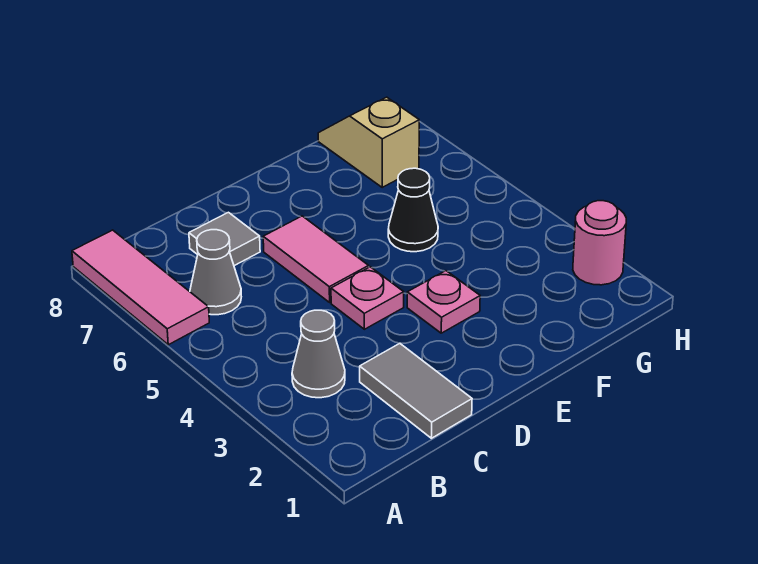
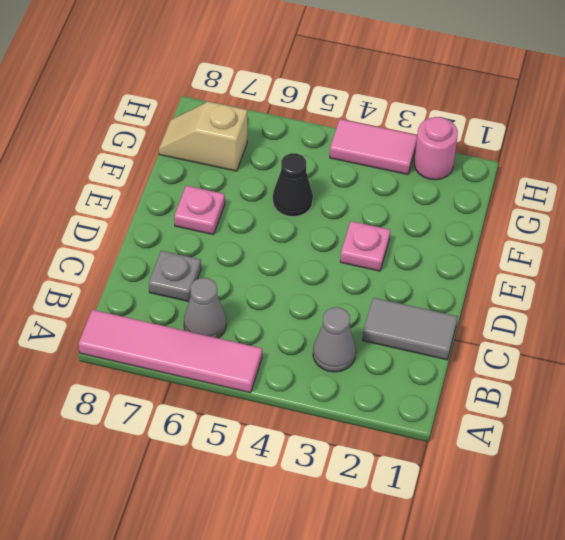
pink tile A6:A8 level 1 -> pink tile A5:A8 level 1
grey tile C7 level 1 -> grey plate C7 level 1
pink plate D4 level 1 -> pink plate E7 level 1
pink tile D5:D6 level 1 -> pink tile H3:H4 level 1

